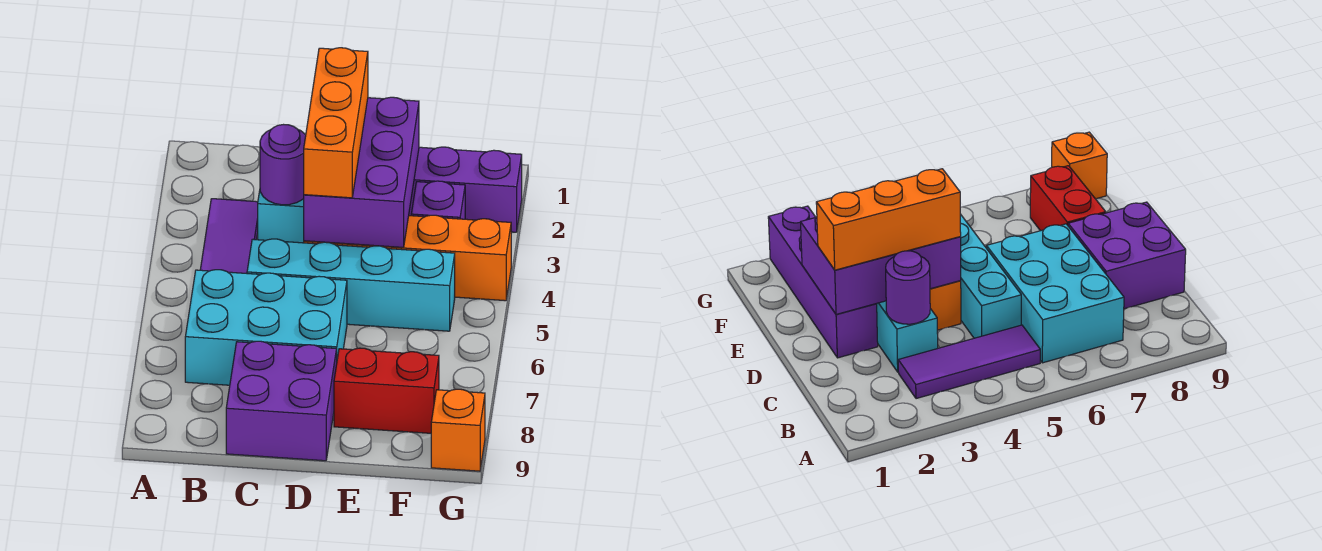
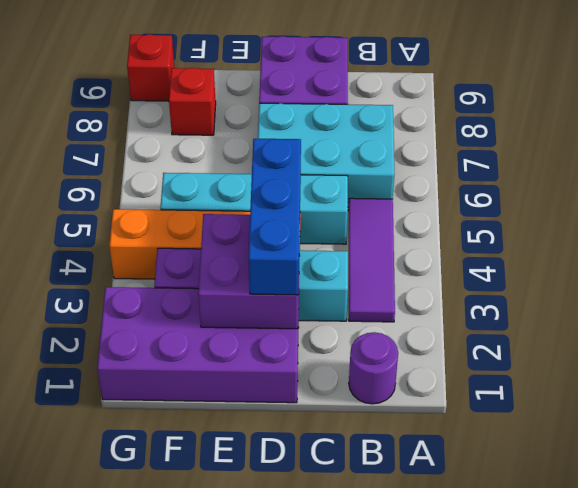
purple round brick C3 level 2 -> purple round brick B1 level 1
purple brick D2:G2 level 1 -> purple brick D1:G2 level 1
purple brick D2:E4 level 2 -> purple brick D2:E3 level 2
orange brick D2:D4 level 3 -> blue brick D2:D4 level 3
red brick E8:F8 level 1 -> red brick F8 level 1
orange brick G9 level 1 -> red brick G9 level 1

